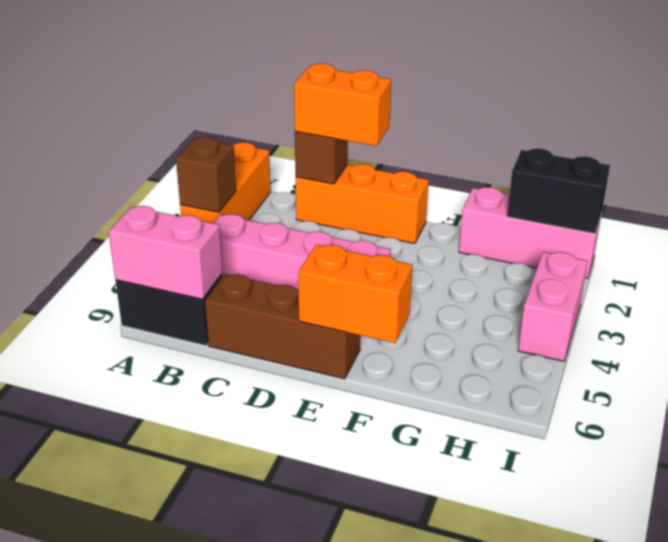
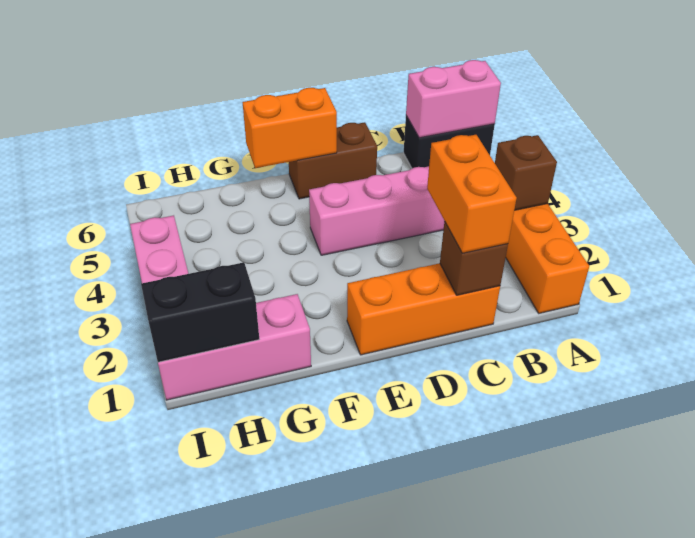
orange brick C1:D1 level 3 -> orange brick C1:C2 level 3
brown brick C6:E6 level 1 -> brown brick D6:E6 level 1

